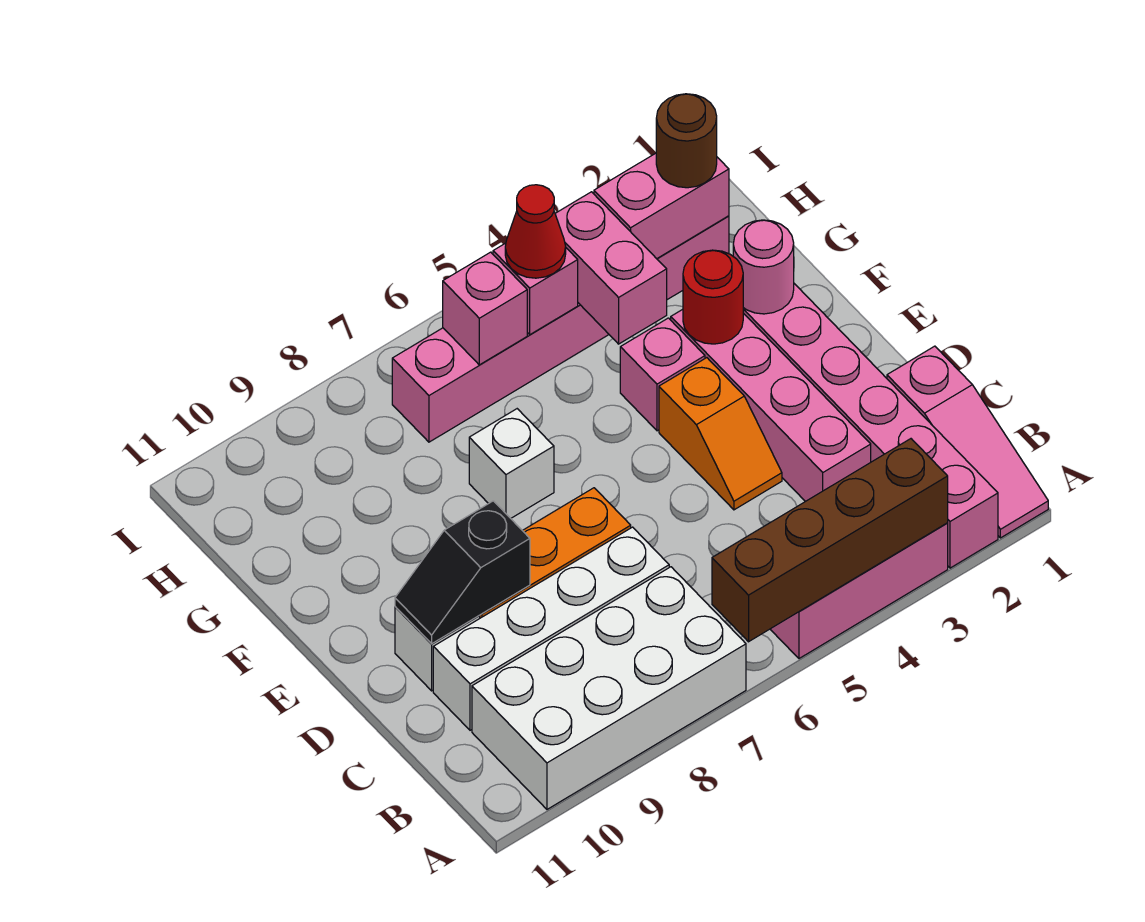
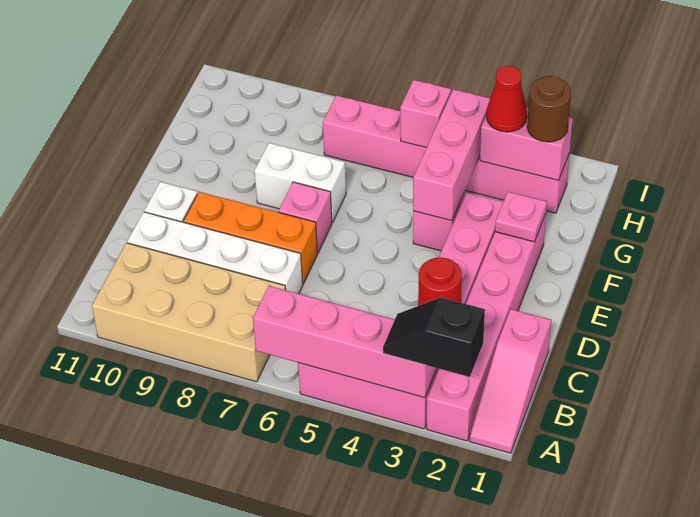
brown brick A3:A6 level 2 -> pink brick A3:A6 level 2
white brick A7:B10 level 1 -> tan brick A7:B10 level 1
orange slope D4:E4 level 1 top E -> none
black slope D9:D10 level 2 top 9 -> black slope A2:A3 level 3 top 2
pink round brick F2 level 2 -> pink plate F2 level 2
red round brick F3 level 2 -> red round brick C3 level 2
white brick F7 level 1 -> white brick F7:F8 level 1
pink brick G4:H4 level 2 -> pink brick F4:H4 level 2
red cone H5 level 3 -> red cone H3 level 3
pink brick H6 level 2 -> pink brick E7 level 1

